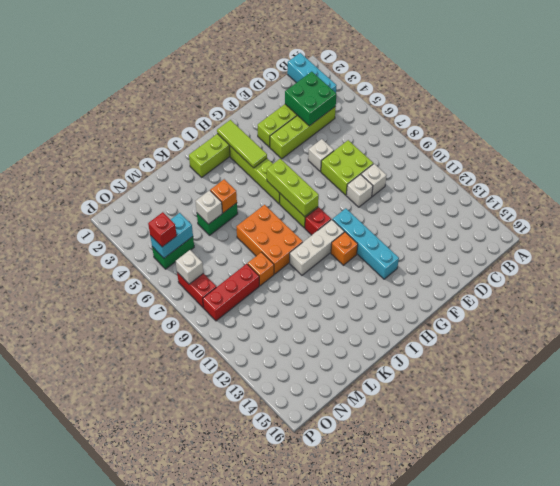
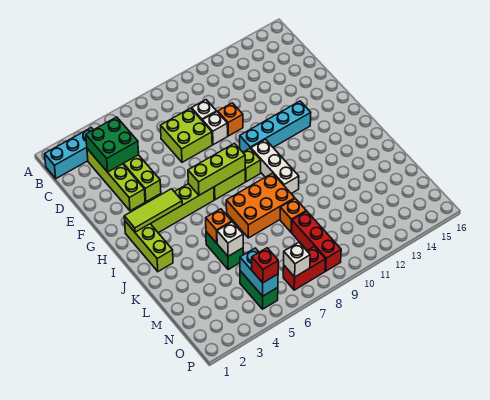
white brick E6 level 1 -> none
red brick H9 level 1 -> lime brick H9 level 1
orange brick H11 level 1 -> orange brick E10 level 1

